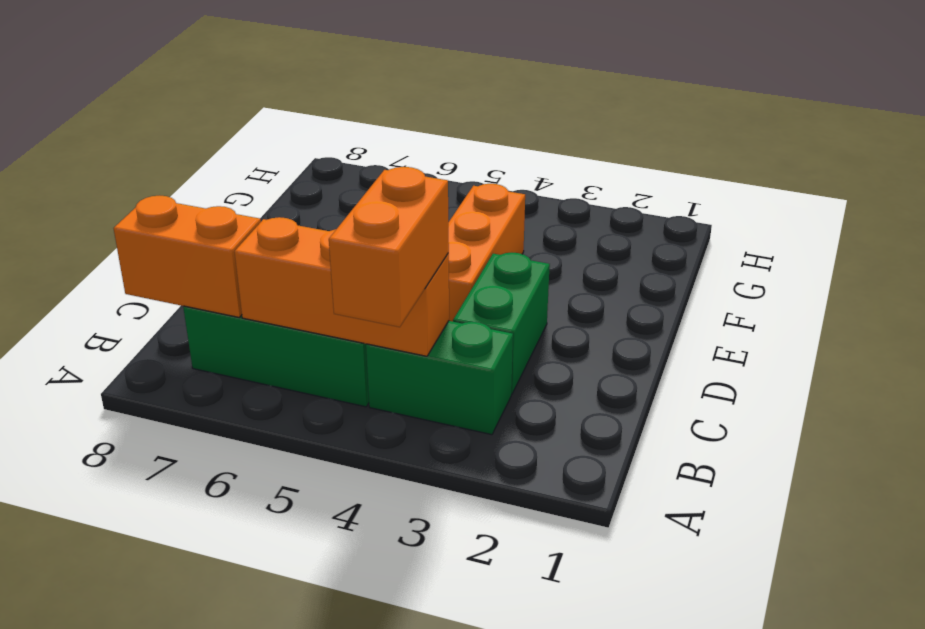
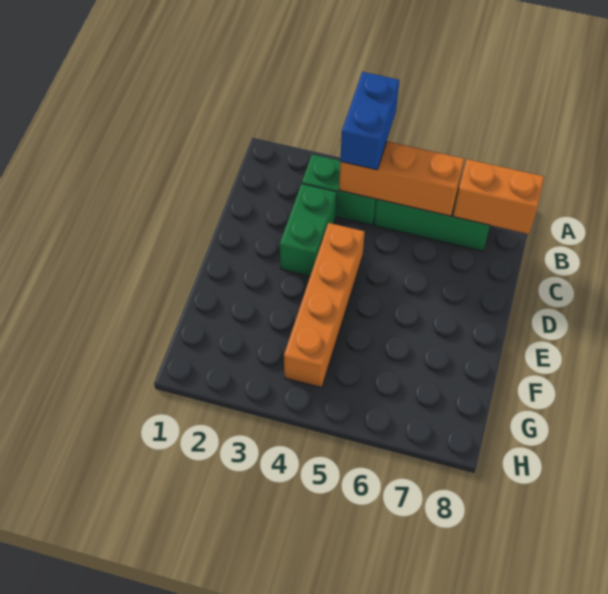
orange brick A4:B4 level 3 -> blue brick A4:B4 level 3
orange brick D4:F4 level 1 -> orange brick D4:G4 level 1

